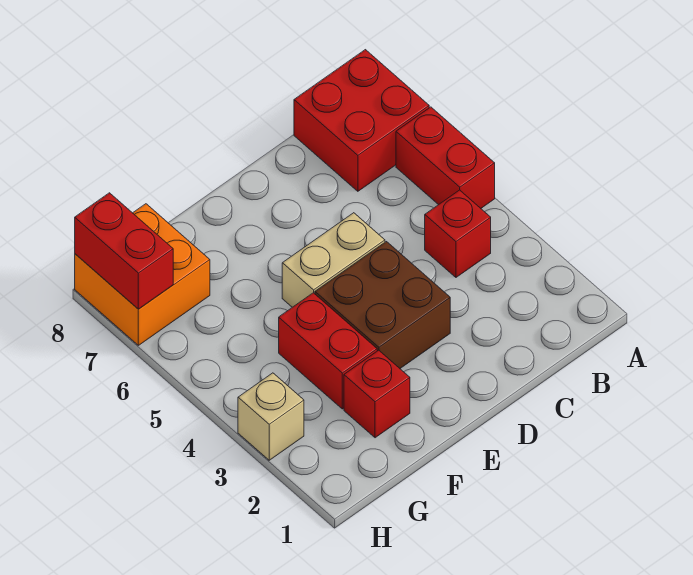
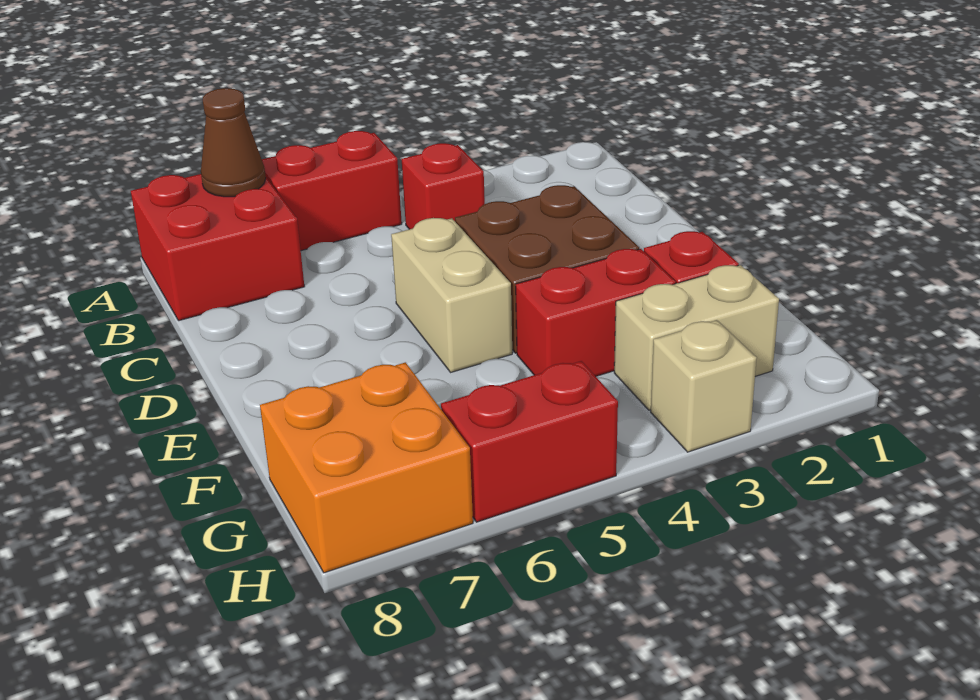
none -> brown cone A7 level 2
none -> tan brick G2:G3 level 1
red brick H7:H8 level 2 -> red brick H5:H6 level 1

